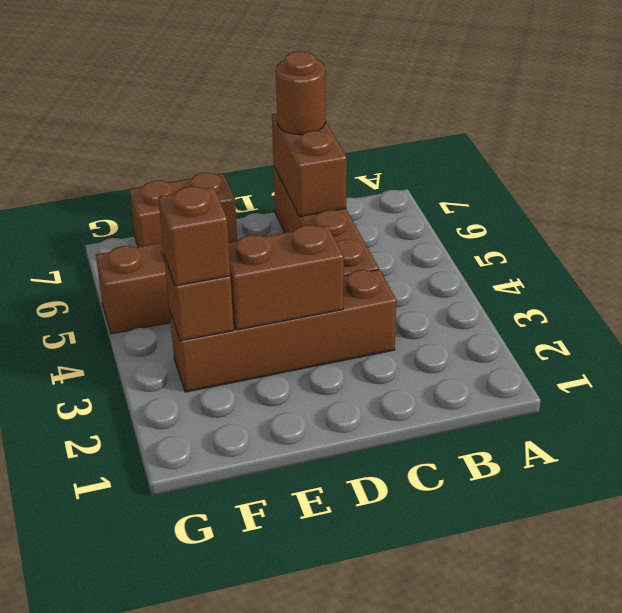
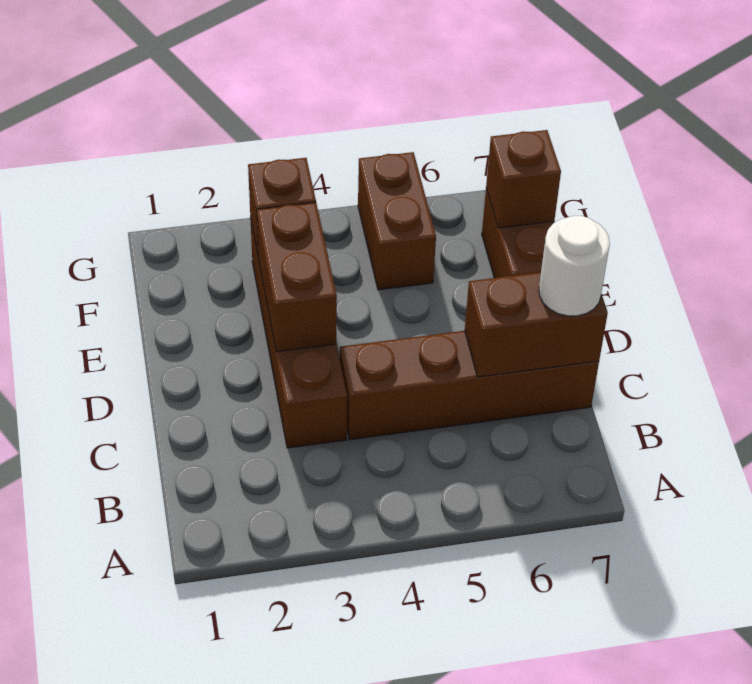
brown round brick C7 level 3 -> white round brick C7 level 3
brown brick F3 level 3 -> brown brick F7 level 2

